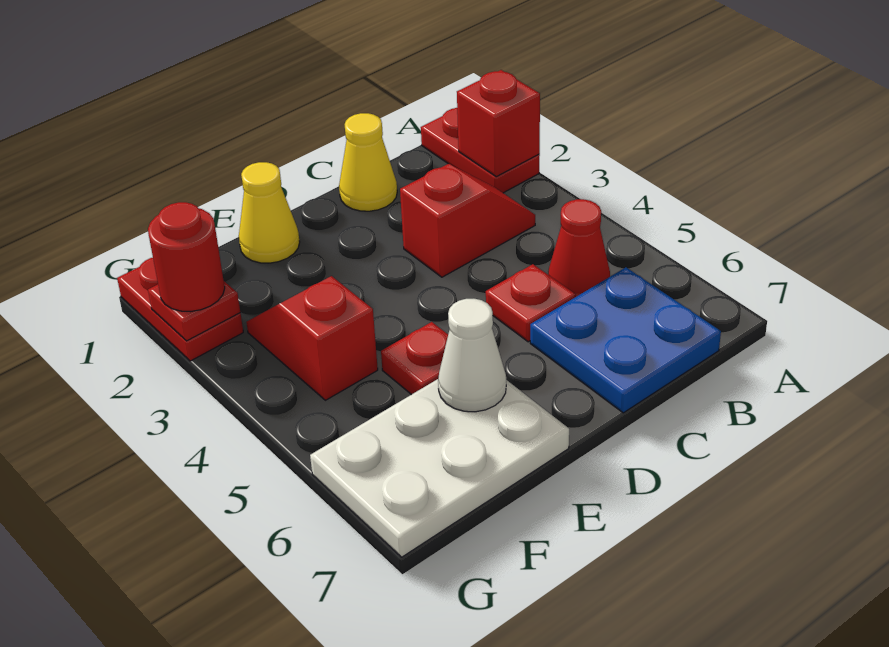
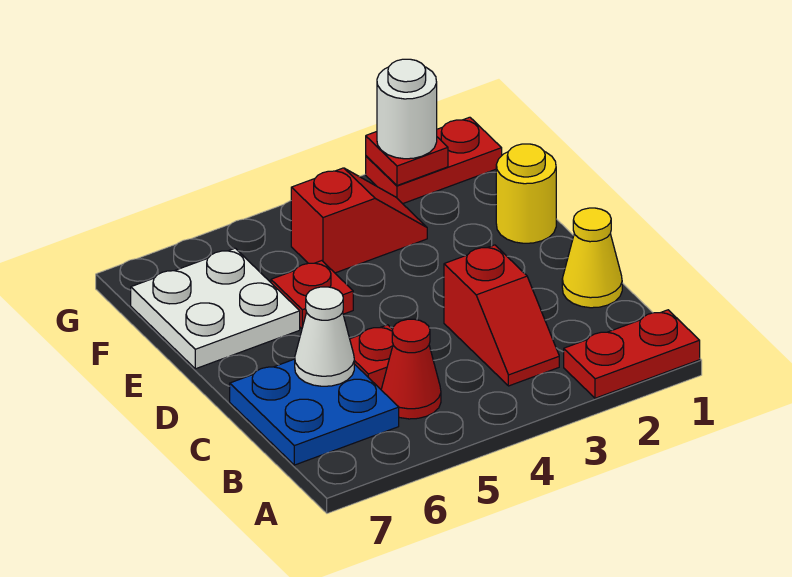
red brick A2 level 2 -> none
yellow cone E1 level 1 -> yellow round brick E1 level 1
white plate E6:G7 level 1 -> white plate E6:F7 level 1
white cone E6 level 2 -> white cone C6 level 2
red round brick G2 level 3 -> white round brick G2 level 3

